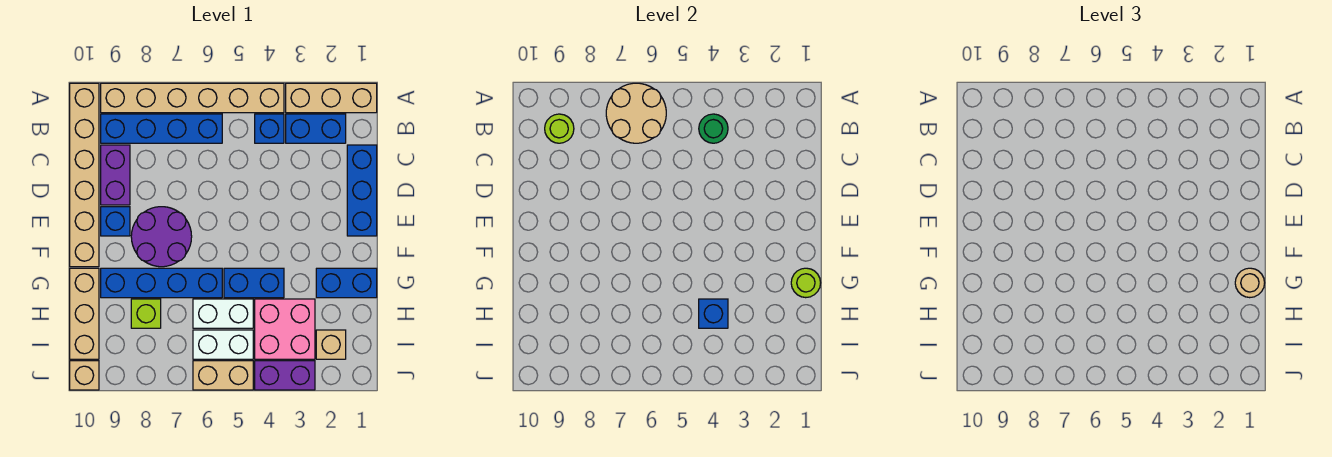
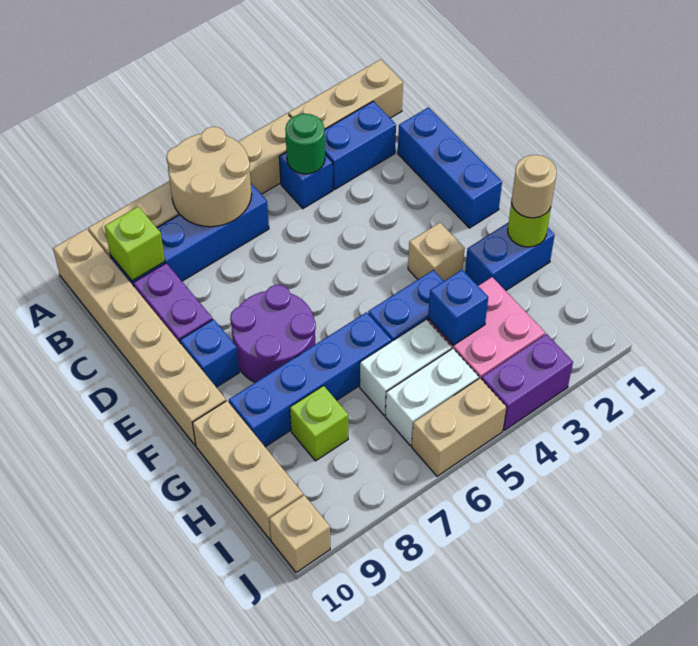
lime round brick B9 level 2 -> lime brick B9 level 2
tan brick I2 level 1 -> tan brick F3 level 1

